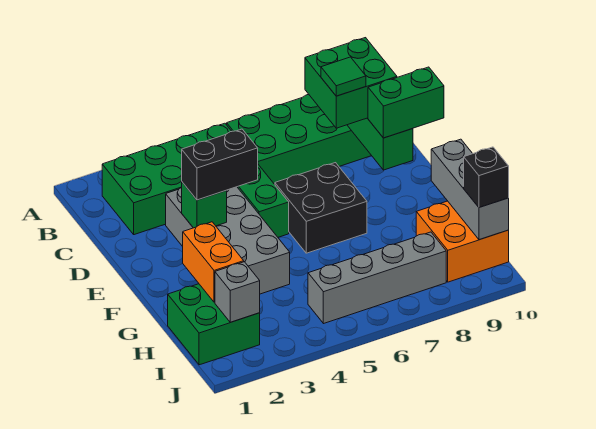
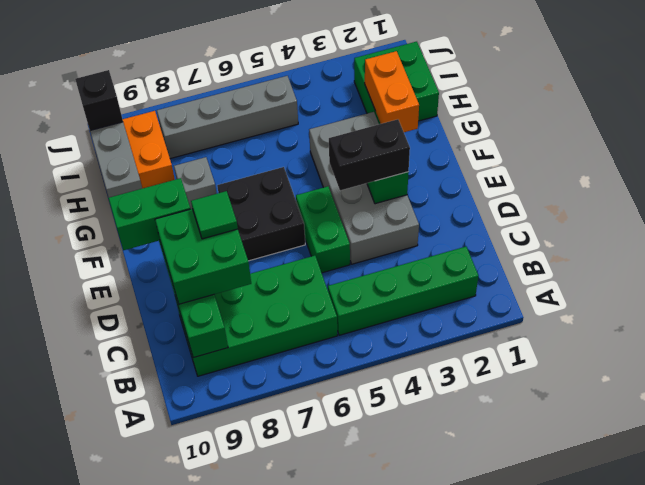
green brick B2:C5 level 1 -> green brick B2:B5 level 1
grey brick I2 level 2 -> grey brick G8 level 1

